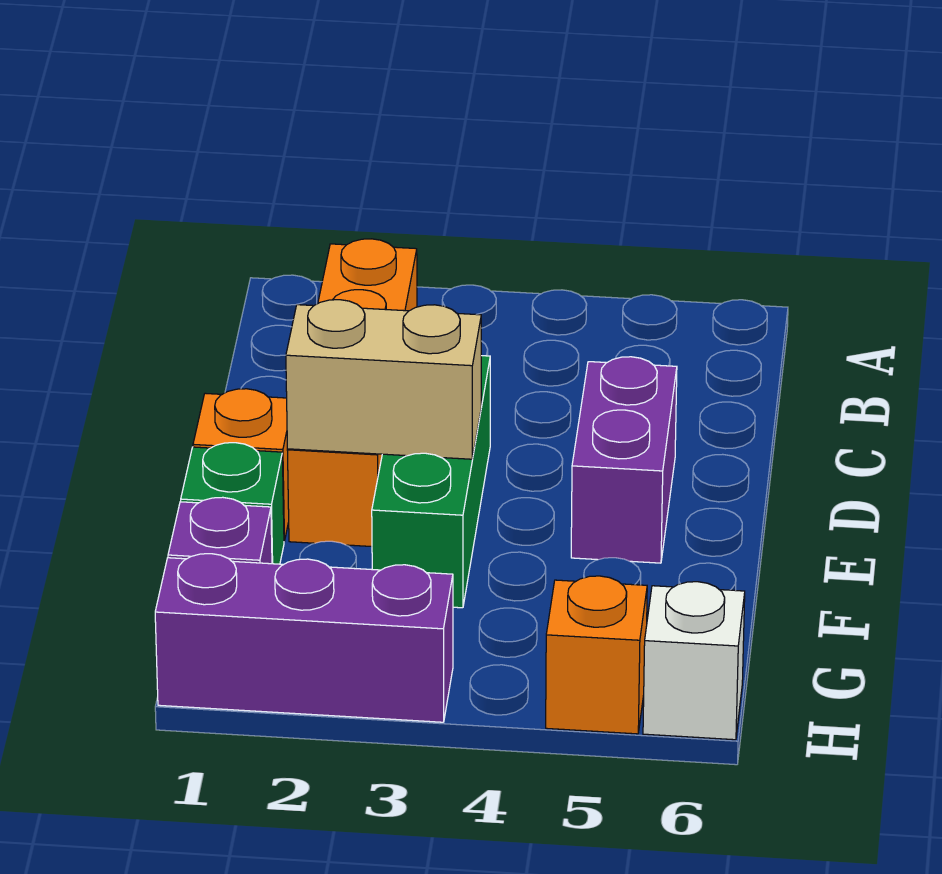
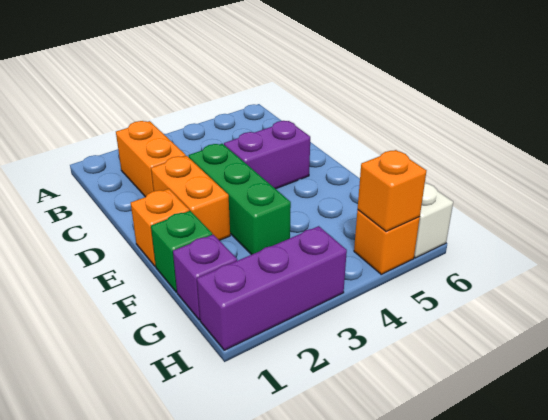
purple brick D5:E5 level 1 -> purple brick D4:D5 level 1
tan brick E2:E3 level 2 -> none
none -> orange brick H5 level 2

